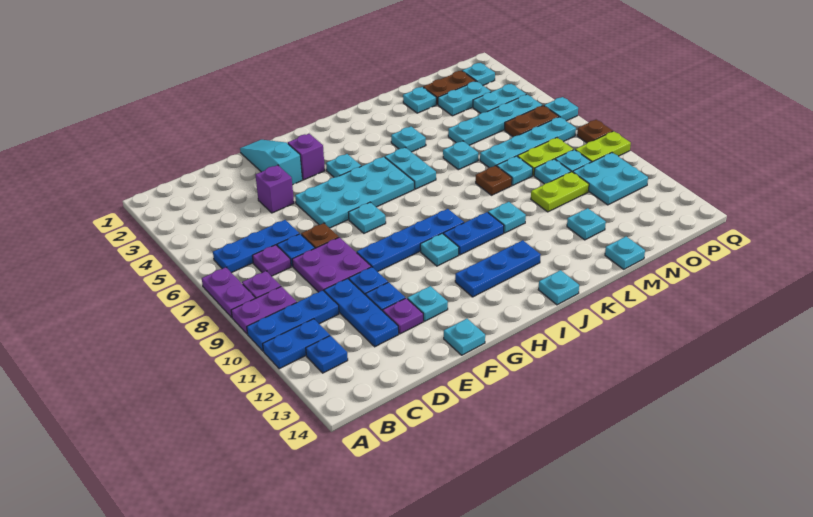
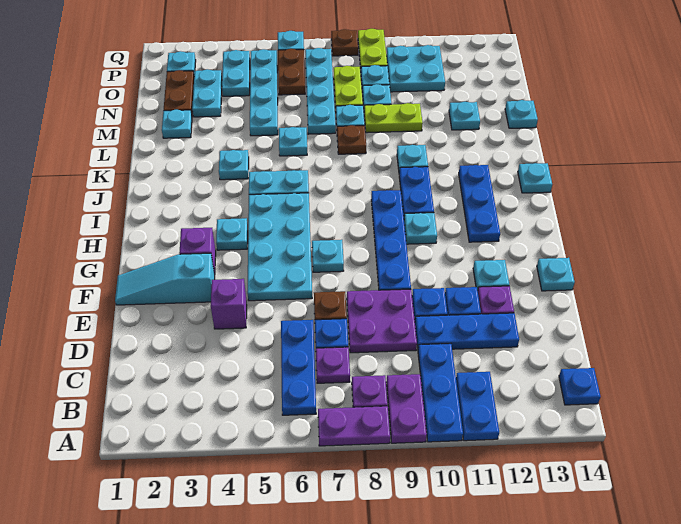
blue plate B12 level 1 -> blue plate B14 level 1
lime plate M10:N10 level 1 -> lime plate M9:M10 level 1

